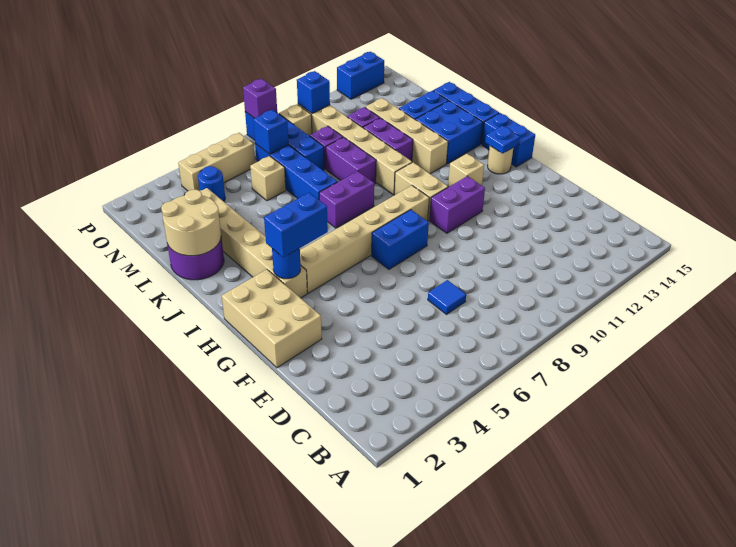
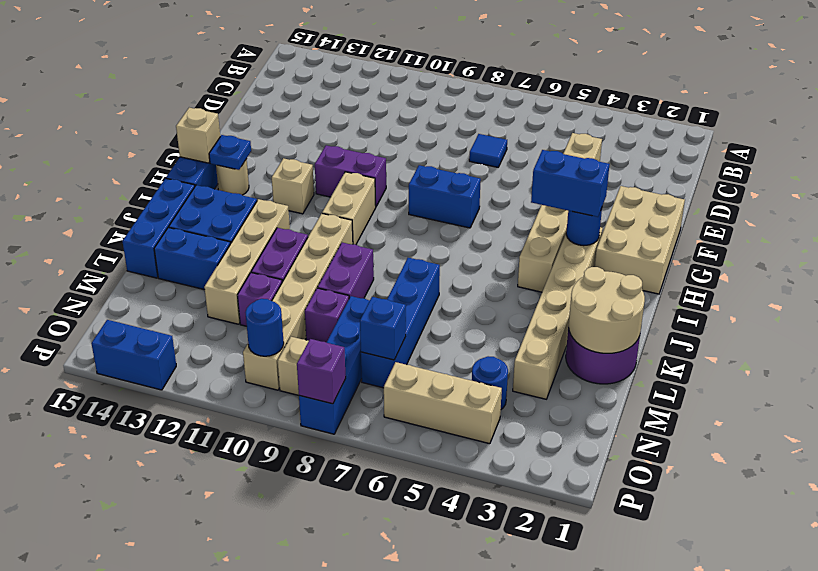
tan brick H4:H9 level 1 -> tan brick D4:I4 level 1
purple brick J7:J8 level 1 -> none
tan brick M6 level 1 -> tan brick H15 level 2
blue brick O10 level 2 -> blue round brick O10 level 2

